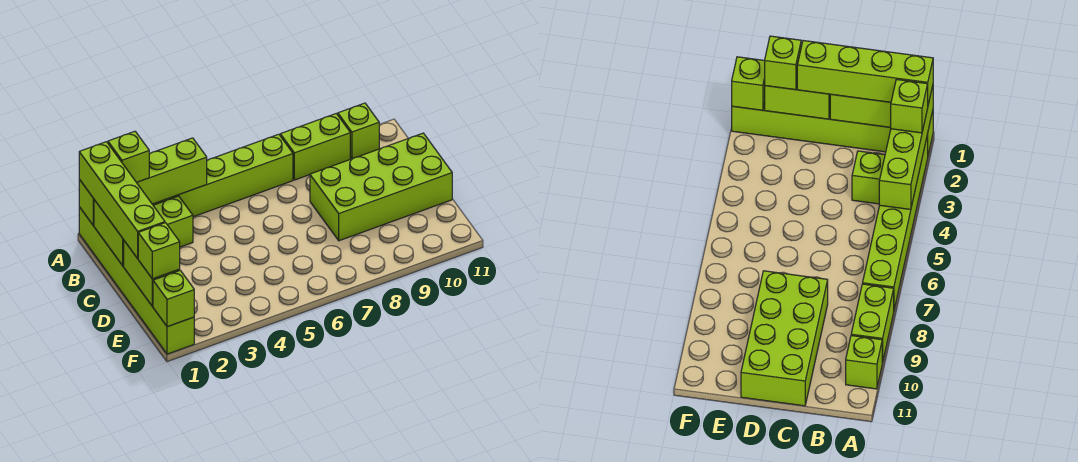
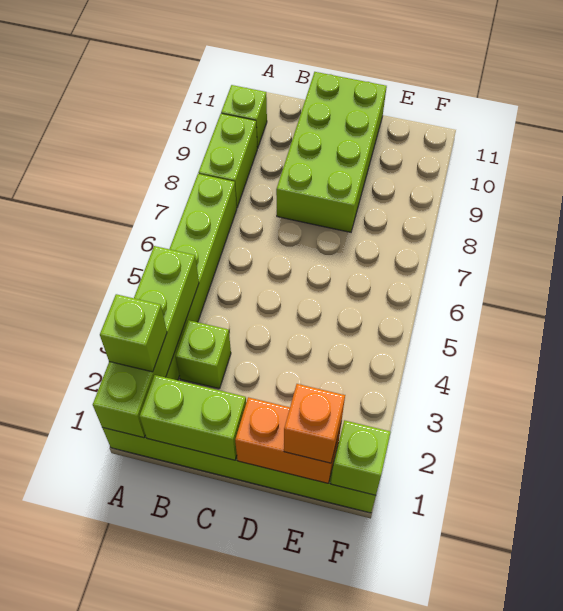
lime brick A1:D1 level 3 -> none
lime brick D1:E1 level 2 -> orange brick D1:E1 level 2
lime brick E1 level 3 -> orange brick E1 level 3

